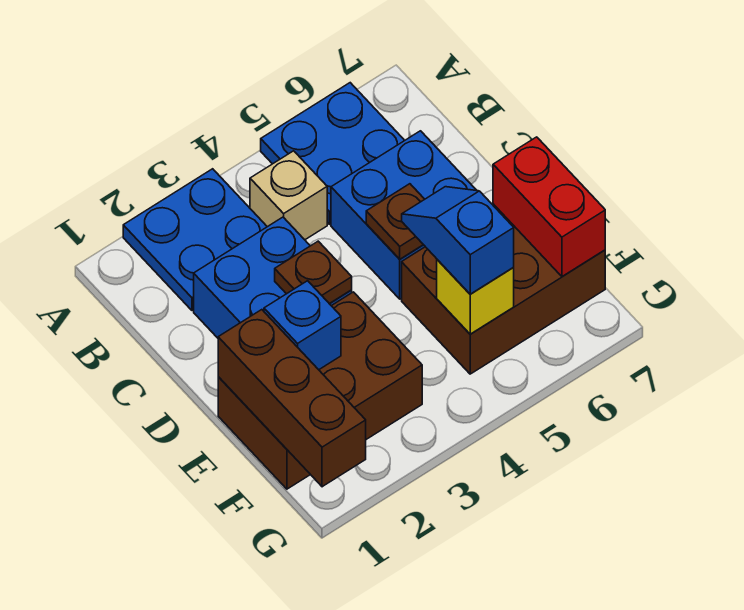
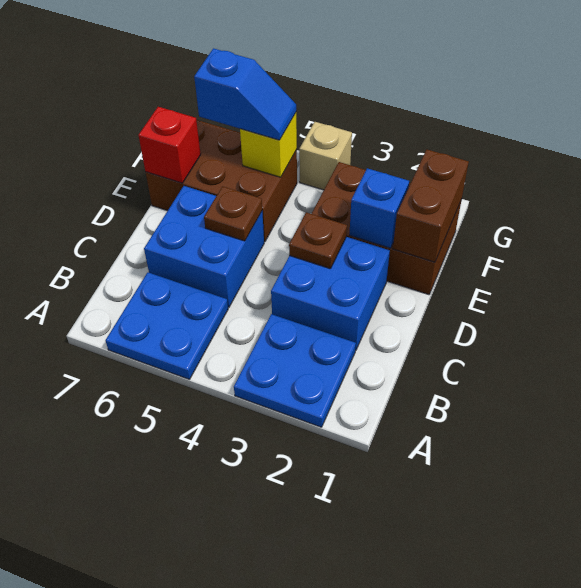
tan brick B4 level 1 -> tan brick G4 level 1
brown brick E1:G1 level 2 -> brown brick E1:F1 level 2
blue slope E5:F5 level 3 top F -> blue slope F5:F6 level 3 top 6
red brick E7:F7 level 2 -> red brick E7 level 2

